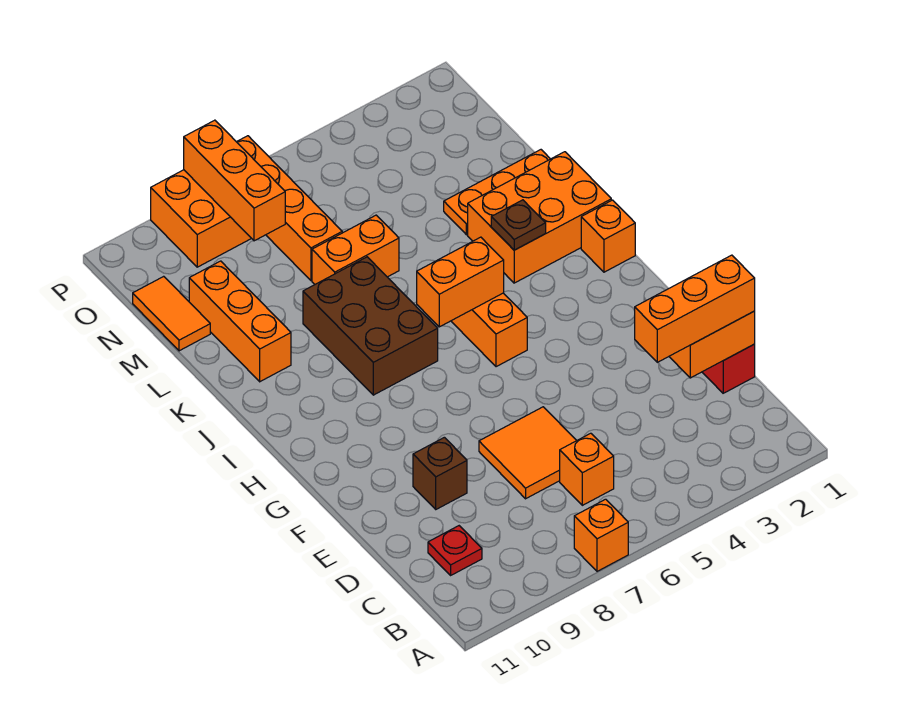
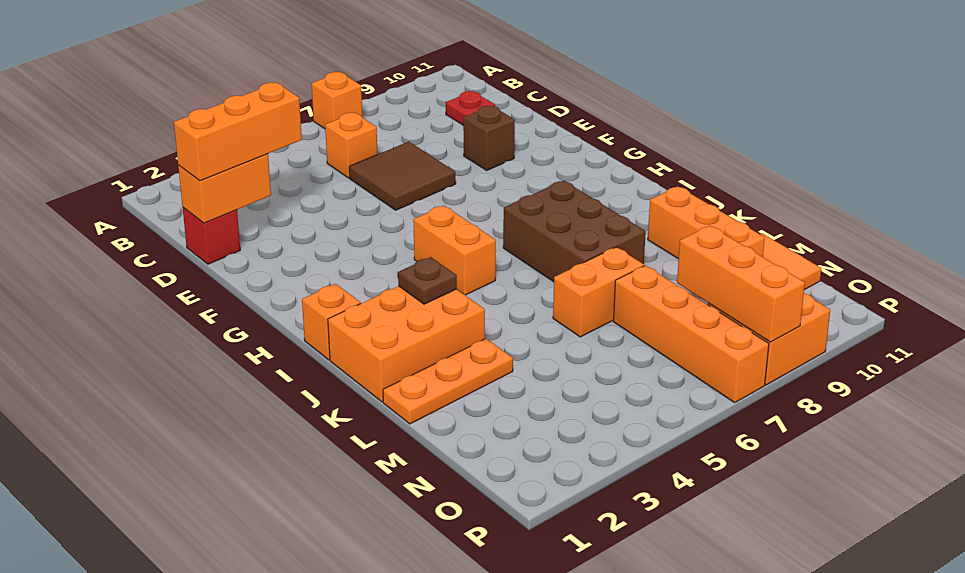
orange tile D6:E7 level 1 -> brown tile D6:E7 level 1
orange brick I5:I6 level 2 -> none

